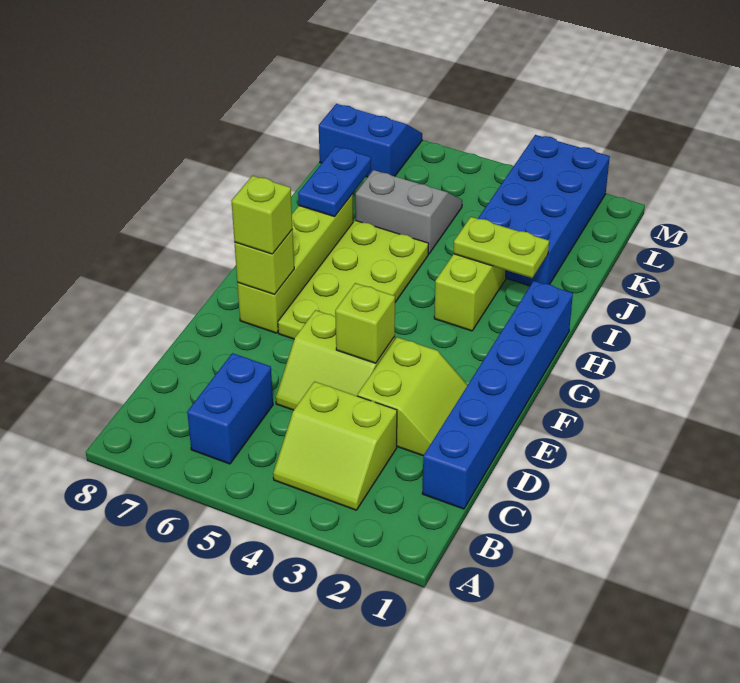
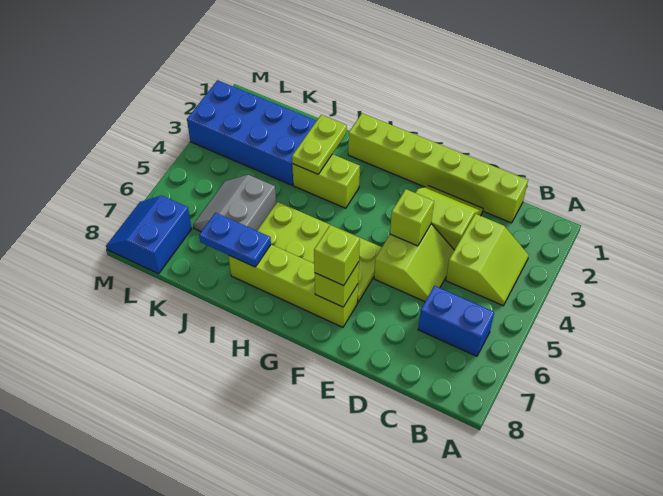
blue brick C1:H1 level 1 -> lime brick C1:H1 level 1

